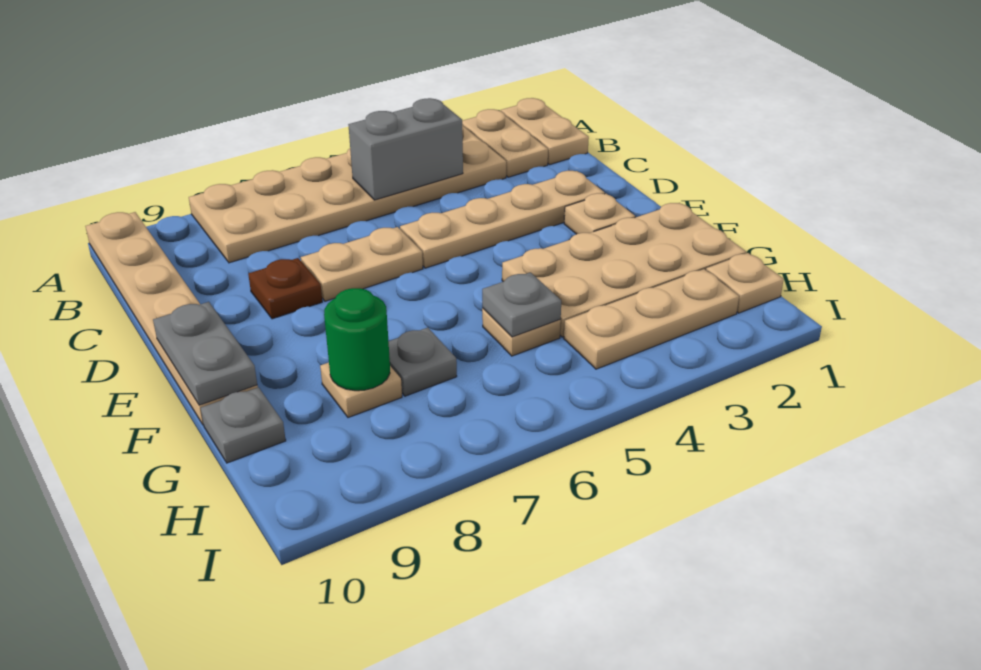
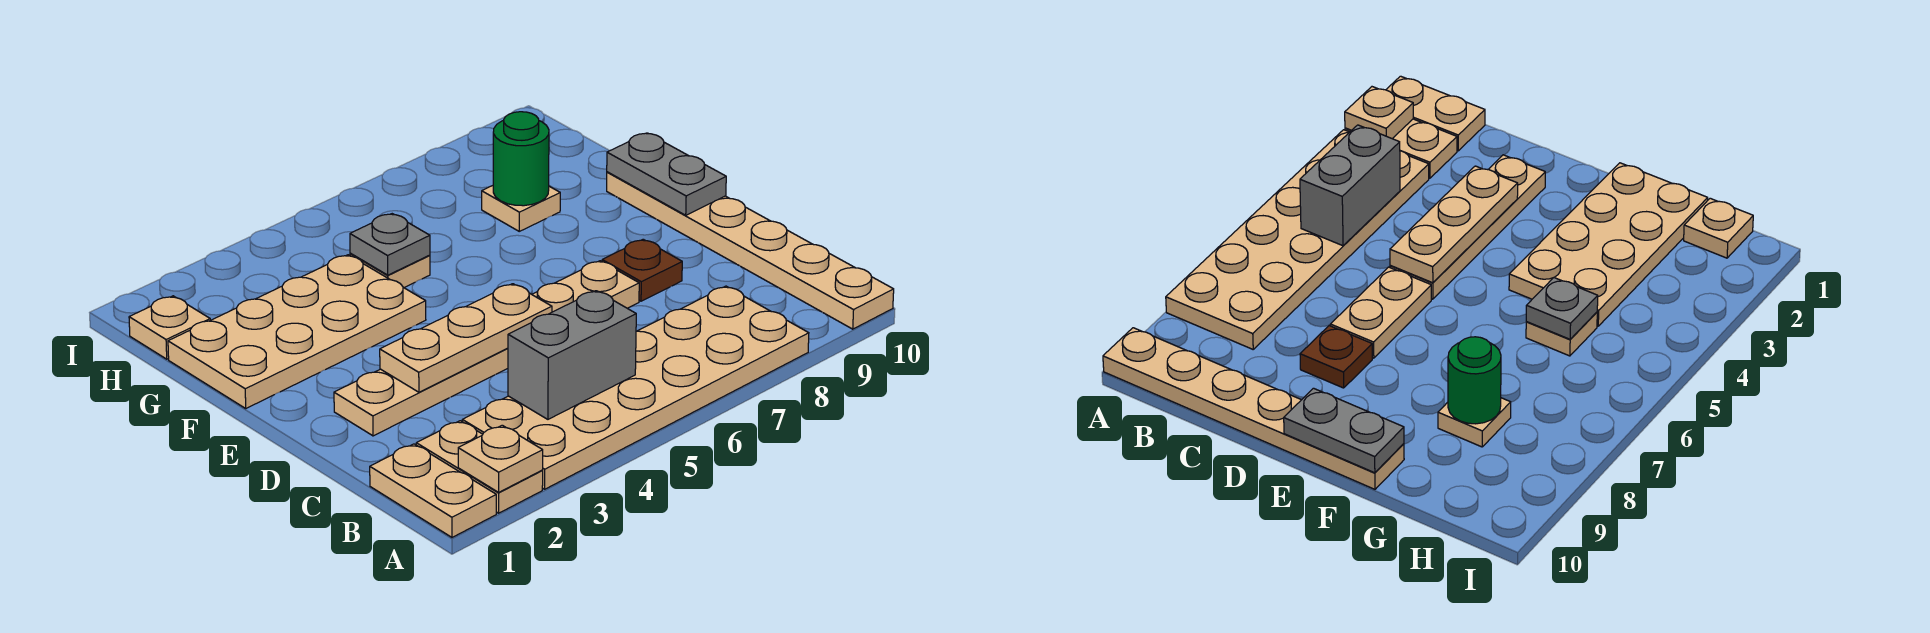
tan plate E2 level 1 -> tan plate A2 level 2
grey plate G7 level 1 -> none
grey plate G10 level 1 -> none
tan plate H2:H4 level 1 -> tan plate D3:D5 level 2

